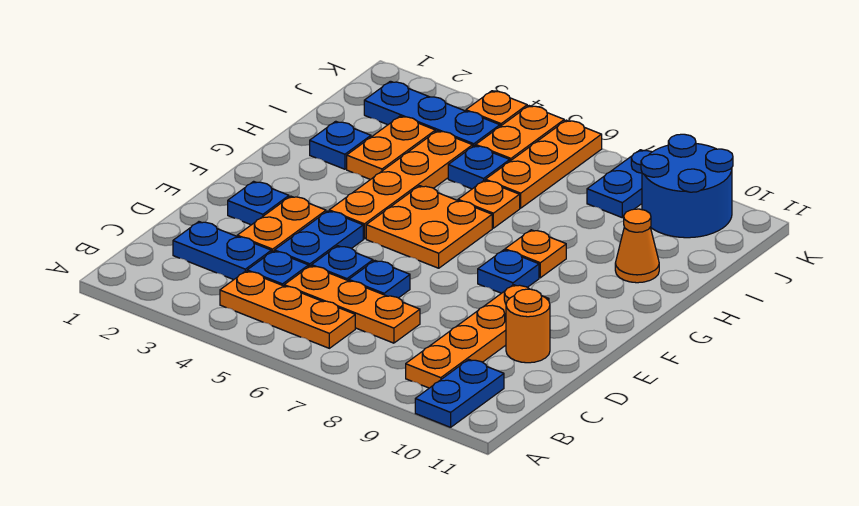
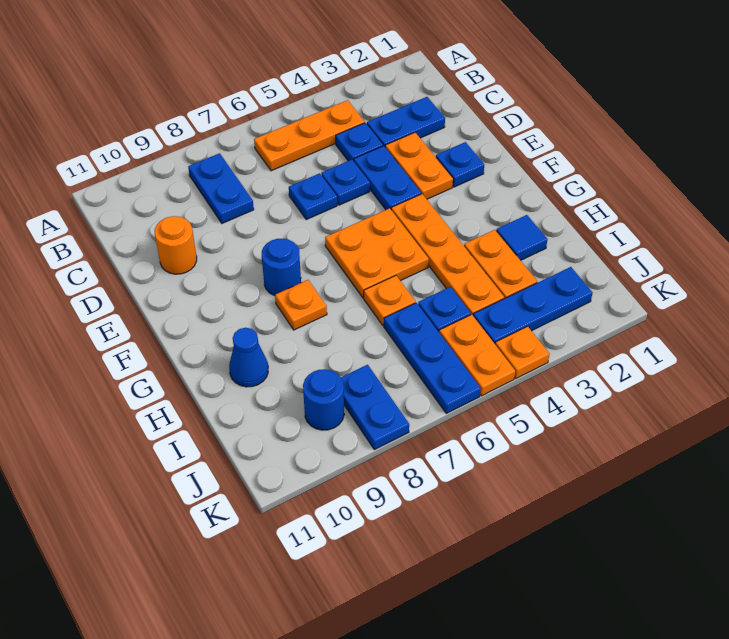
blue plate A10:B10 level 1 -> blue plate B8:C8 level 1
orange plate B9:E9 level 1 -> none
orange plate C5:C7 level 1 -> none
blue plate F8 level 1 -> blue round brick F8 level 1
blue plate H2 level 1 -> blue tile H2 level 1
orange cone H10 level 1 -> blue cone H10 level 1
orange plate I6:K6 level 1 -> blue plate I6:K6 level 1
blue round brick J9:K10 level 1 -> blue round brick J9 level 1

